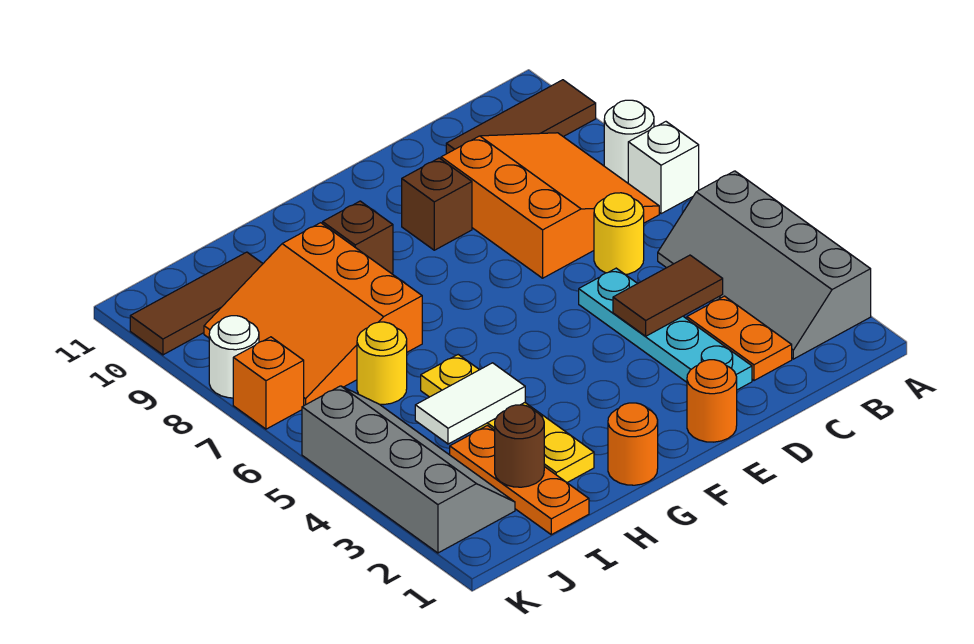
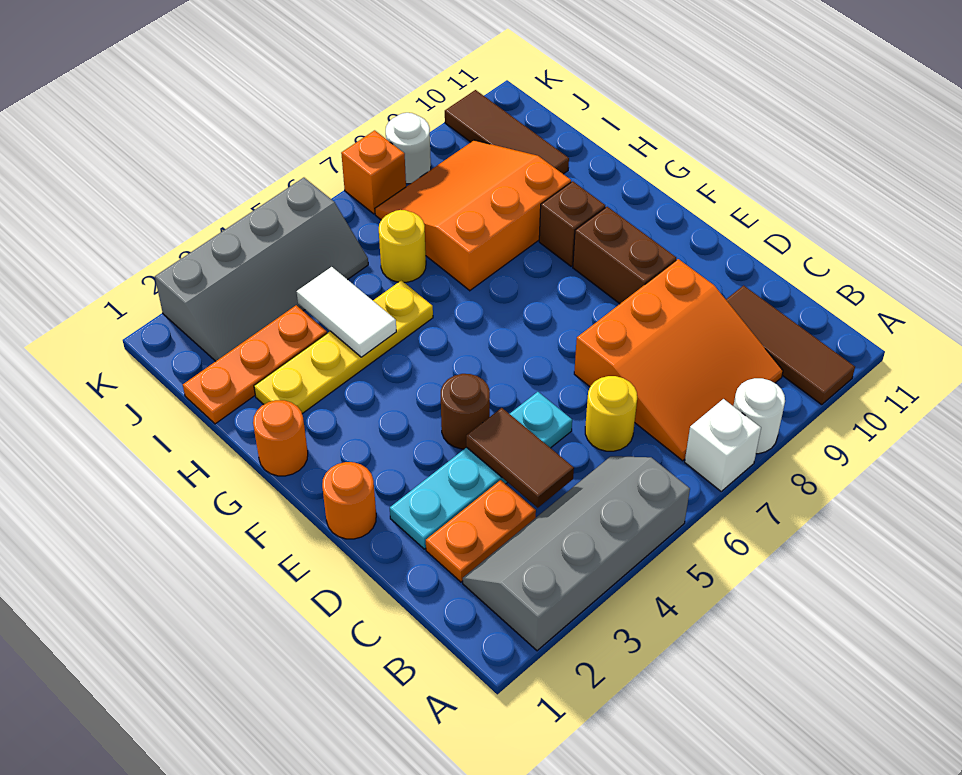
brown brick E9 level 1 -> brown brick E9:F9 level 1
brown round brick I2 level 2 -> brown round brick E4 level 1

